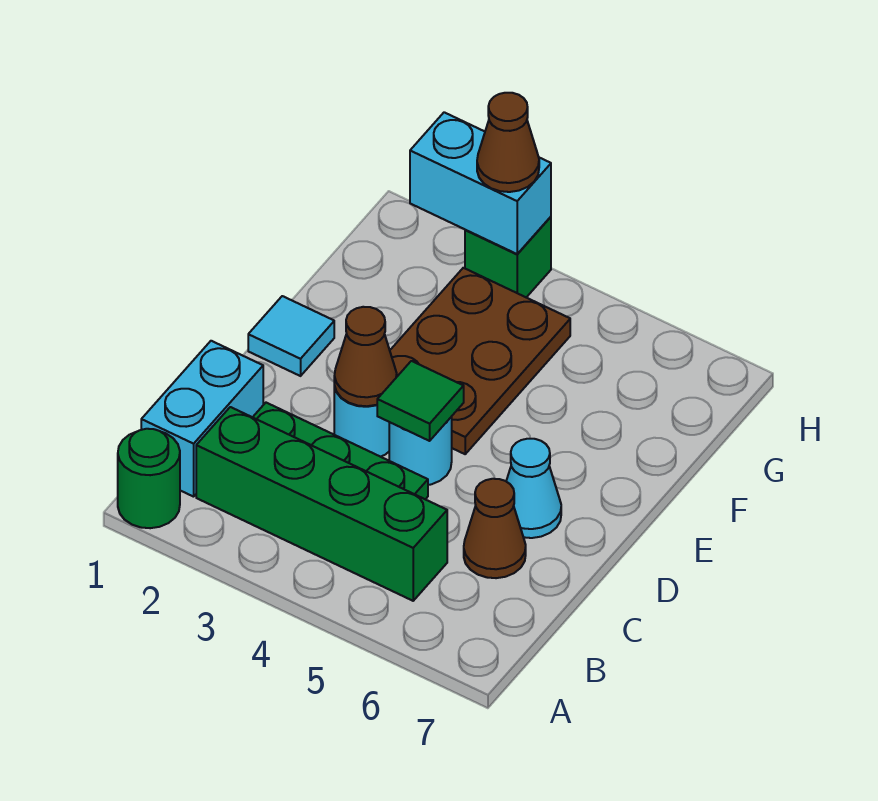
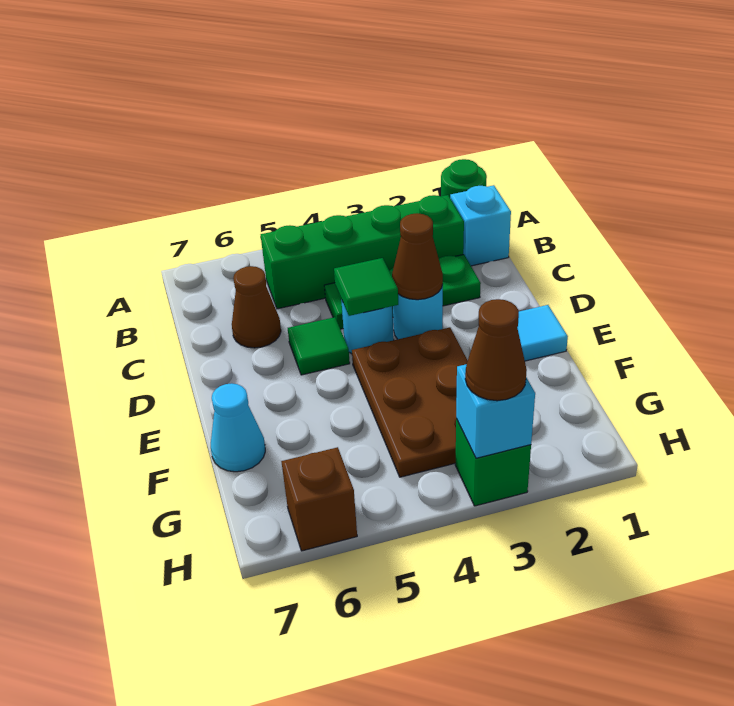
cyan brick B1:C1 level 1 -> cyan brick B1 level 1
none -> green tile D5 level 1
cyan cone D6 level 1 -> cyan cone F7 level 1
cyan brick H2:H3 level 2 -> cyan brick H3 level 2
none -> brown brick H6 level 1

